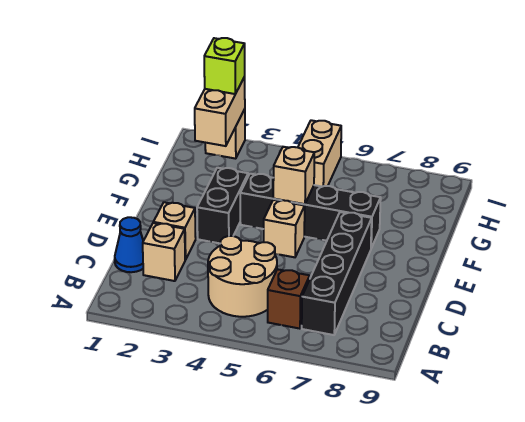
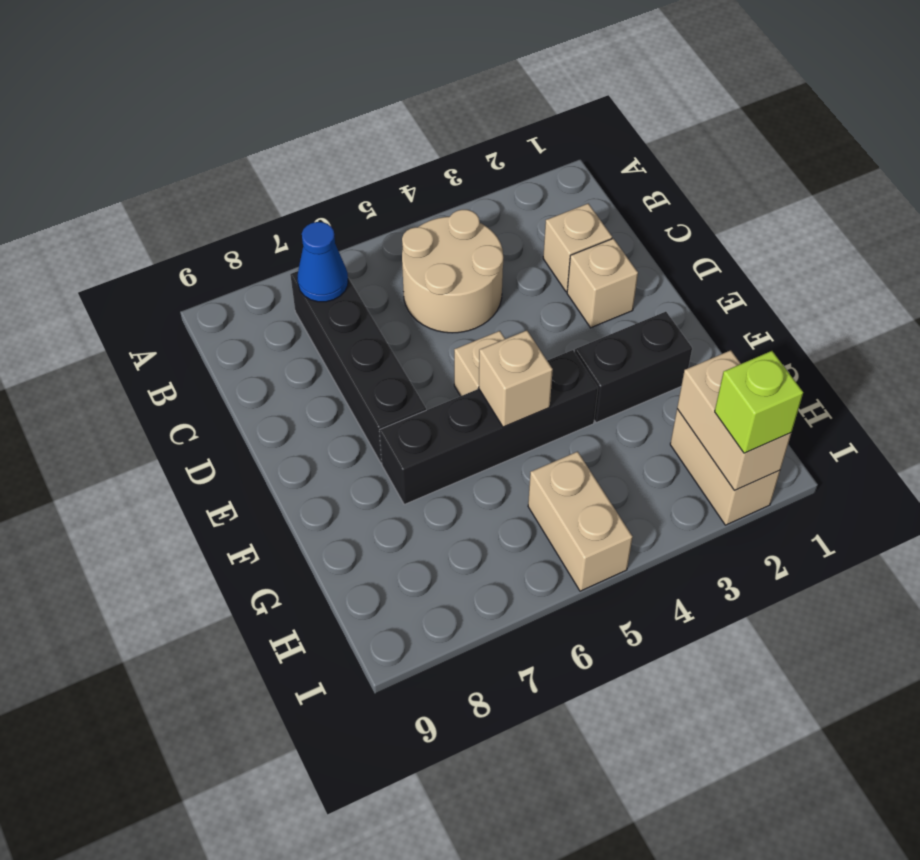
brown brick B6 level 1 -> none
blue cone C1 level 1 -> blue cone B7 level 2
black brick E3:F3 level 1 -> black brick F2:F3 level 1
tan brick I2 level 1 -> tan brick H2:I2 level 1

